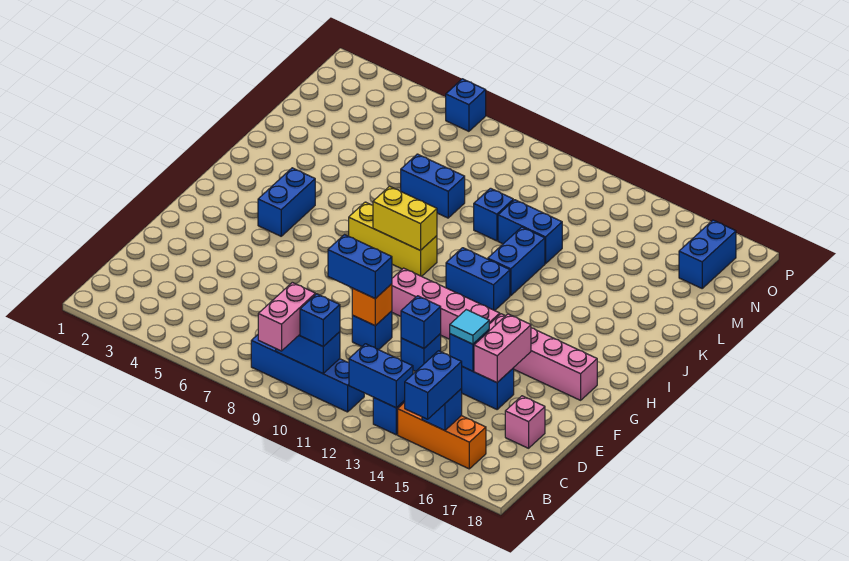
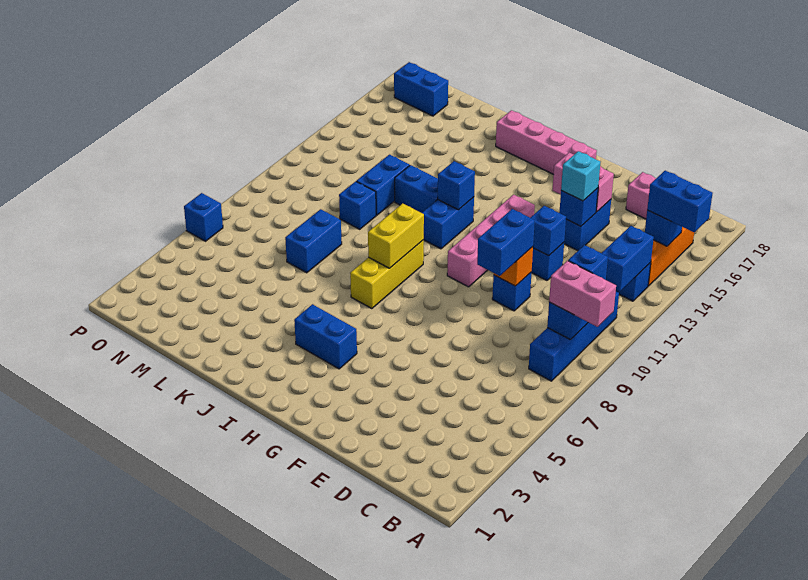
cyan tile E14 level 3 -> cyan brick E14 level 3
pink brick G14:G17 level 1 -> pink brick G17:J17 level 1
none -> blue brick I12 level 2

